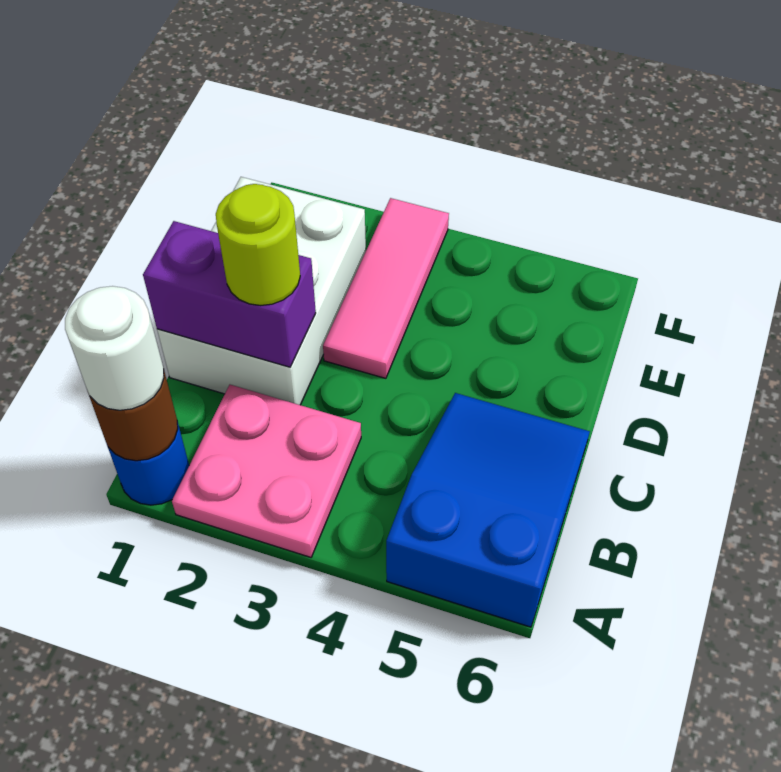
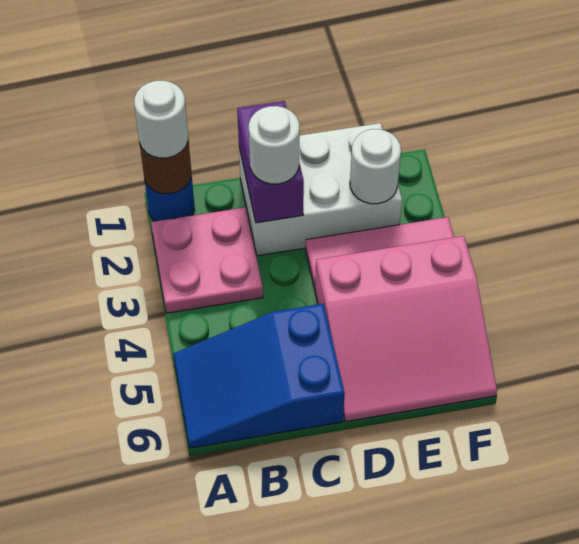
blue slope A5:C6 level 1 top A -> blue slope A5:C6 level 1 top C
lime round brick C2 level 3 -> white round brick C2 level 3
none -> pink slope D4:F6 level 1 top 4
none -> white round brick E2 level 2

